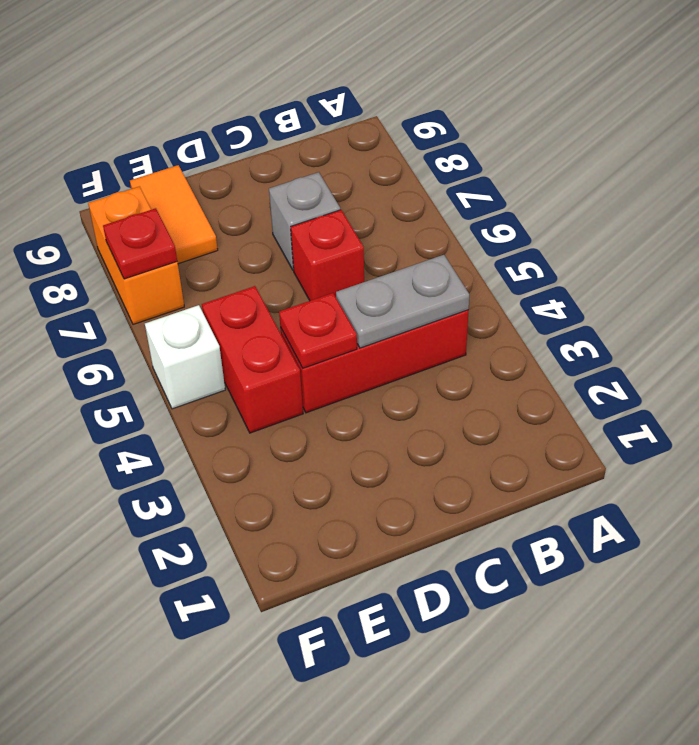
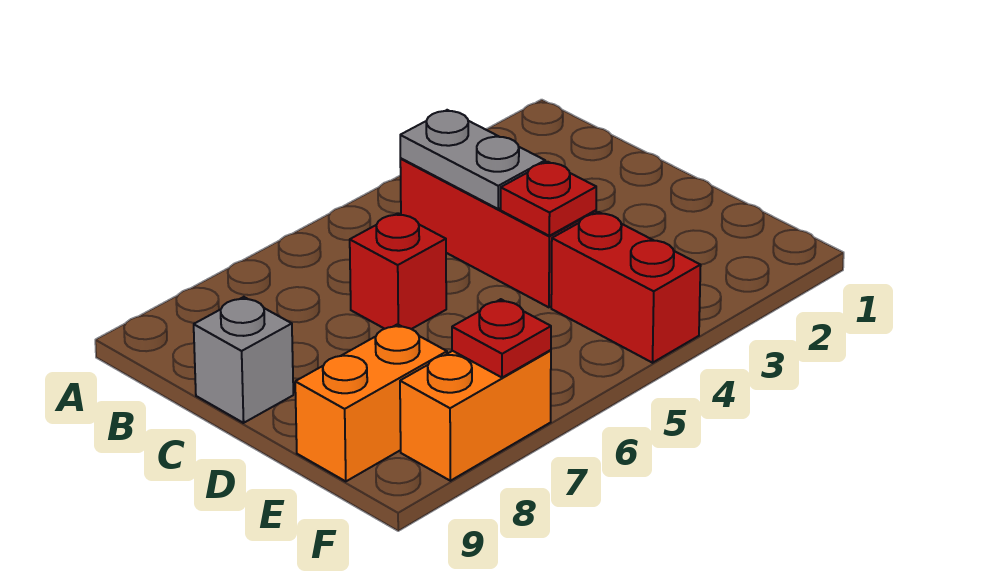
grey brick C7 level 1 -> grey brick C9 level 1
red brick E4:E5 level 1 -> red brick E4:F4 level 1
orange tile E8:E9 level 1 -> orange brick E8:E9 level 1
white brick F5 level 1 -> none

